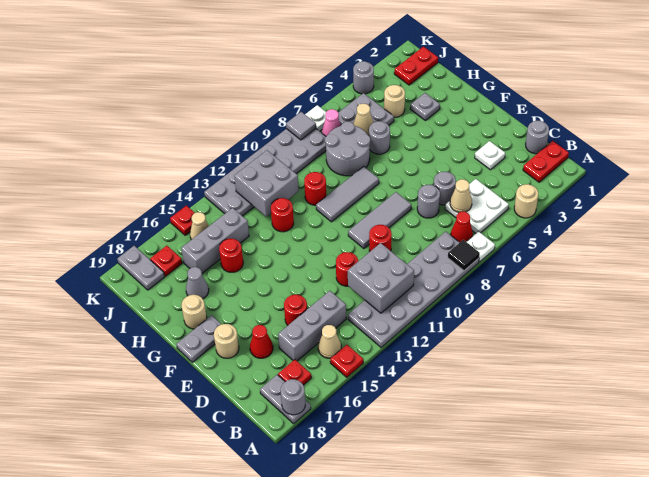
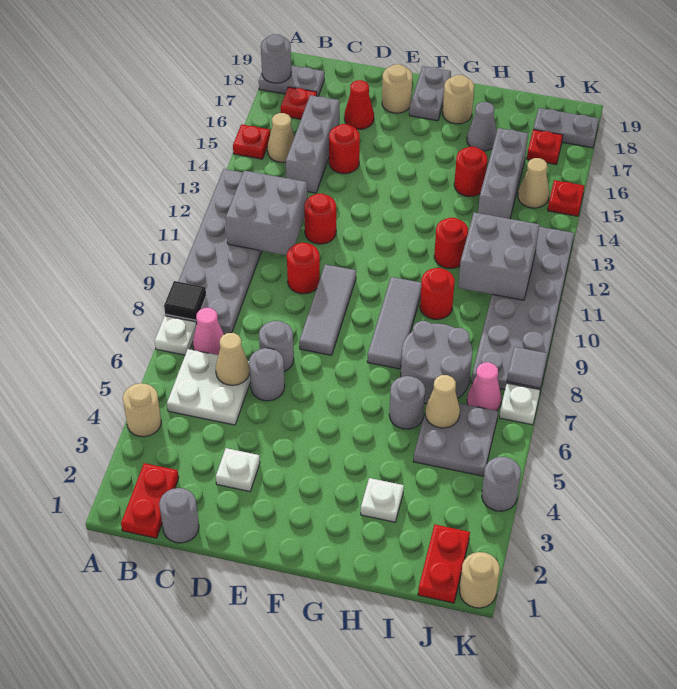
red cone B7 level 1 -> pink cone B7 level 1
grey plate H3 level 1 -> white plate H3 level 1
tan round brick I4 level 1 -> tan round brick K1 level 1

